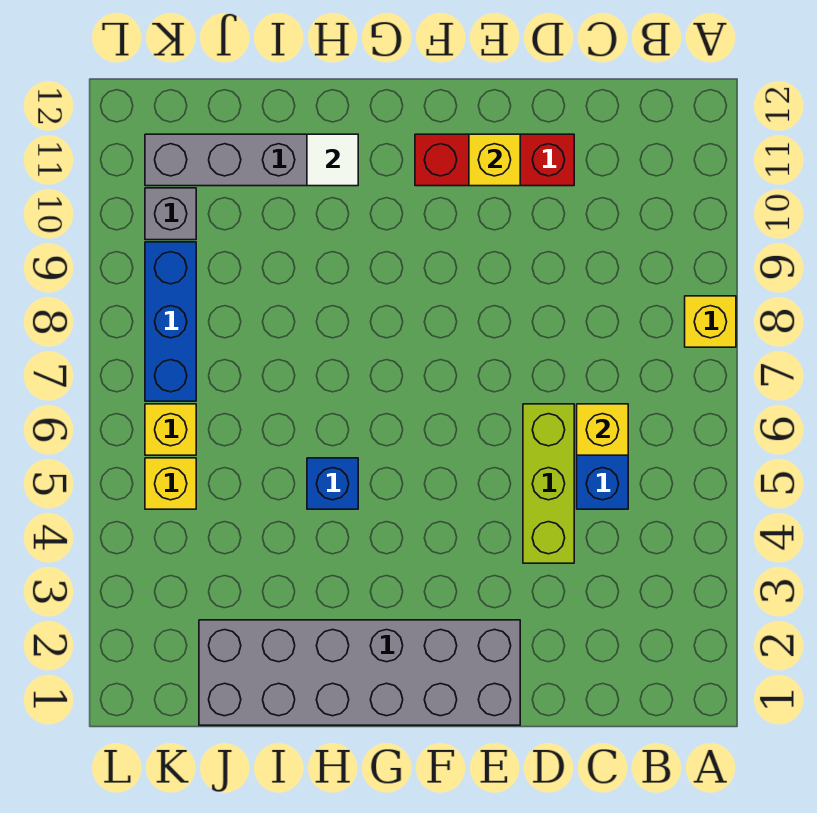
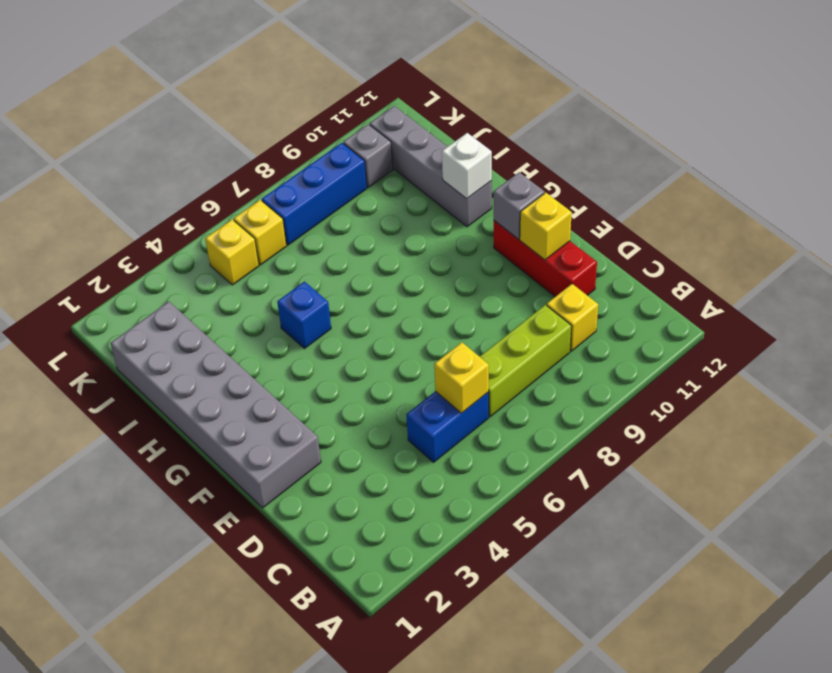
yellow brick A8 level 1 -> yellow brick C10 level 1
lime brick D4:D6 level 1 -> lime brick C7:C9 level 1
none -> grey brick F11 level 2
white tile H11 level 2 -> white brick H11 level 2

